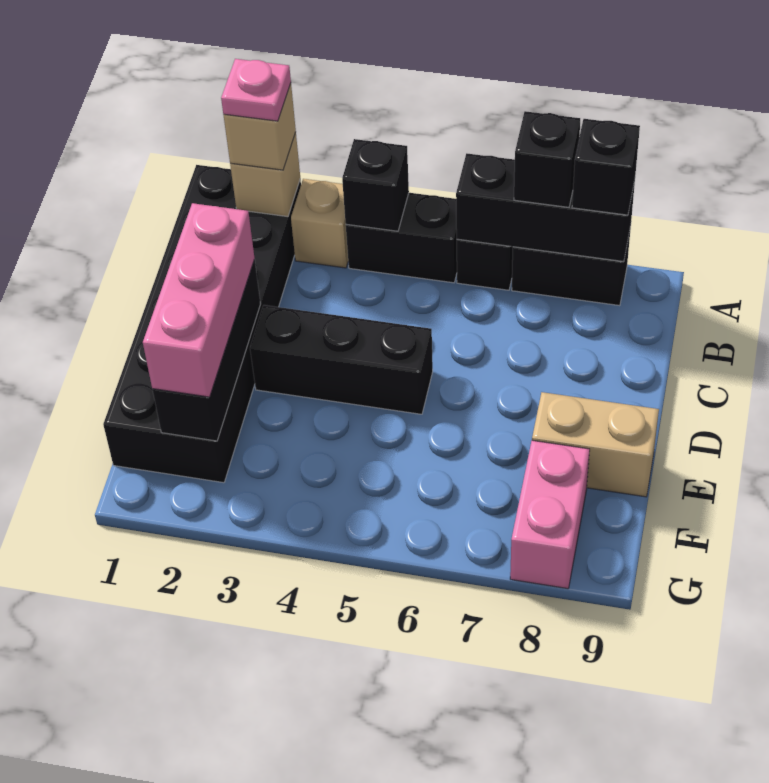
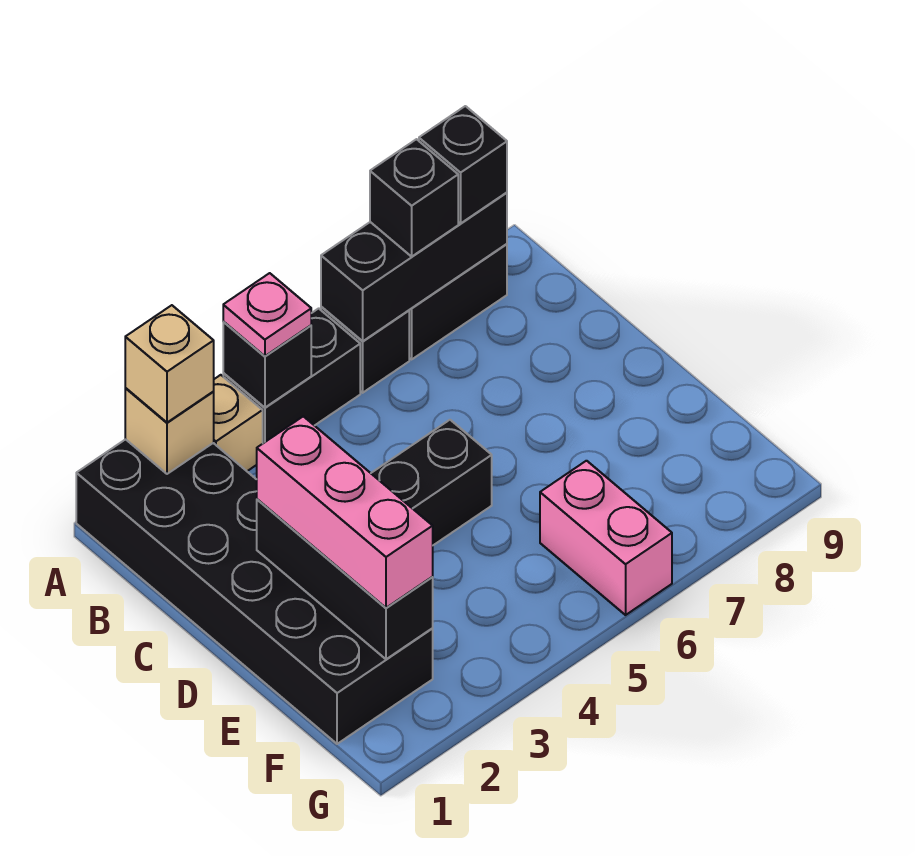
pink plate A2 level 4 -> pink plate A4 level 3
tan brick E8:E9 level 1 -> none
pink brick F8:G8 level 1 -> pink brick F6:G6 level 1

